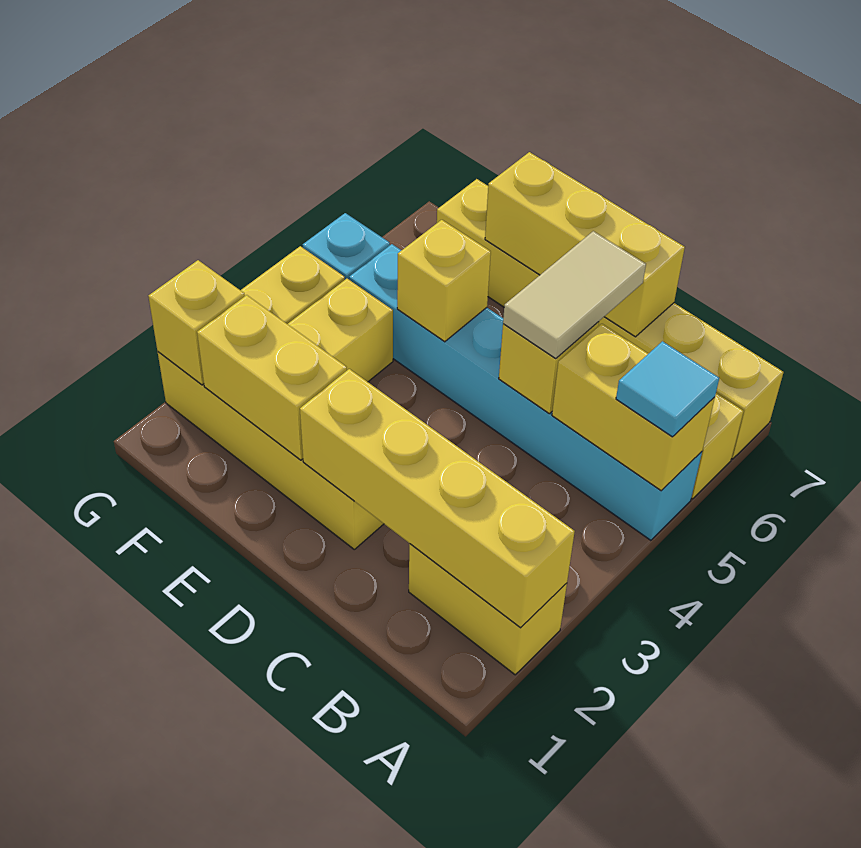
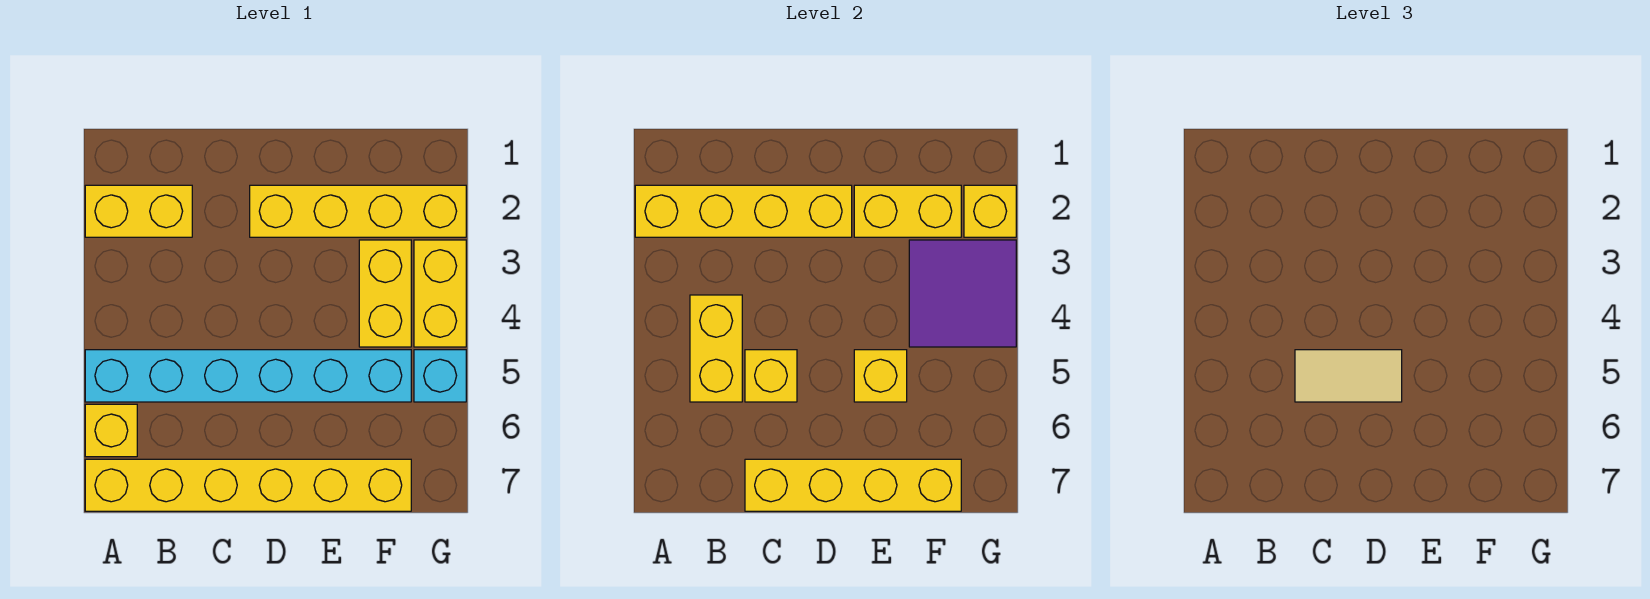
yellow brick A5:B5 level 2 -> yellow brick B4:B5 level 2
cyan tile A5 level 3 -> none
tan tile C5:C6 level 3 -> tan tile C5:D5 level 3
yellow brick C7:E7 level 2 -> yellow brick C7:F7 level 2
none -> purple tile F3:G4 level 2

